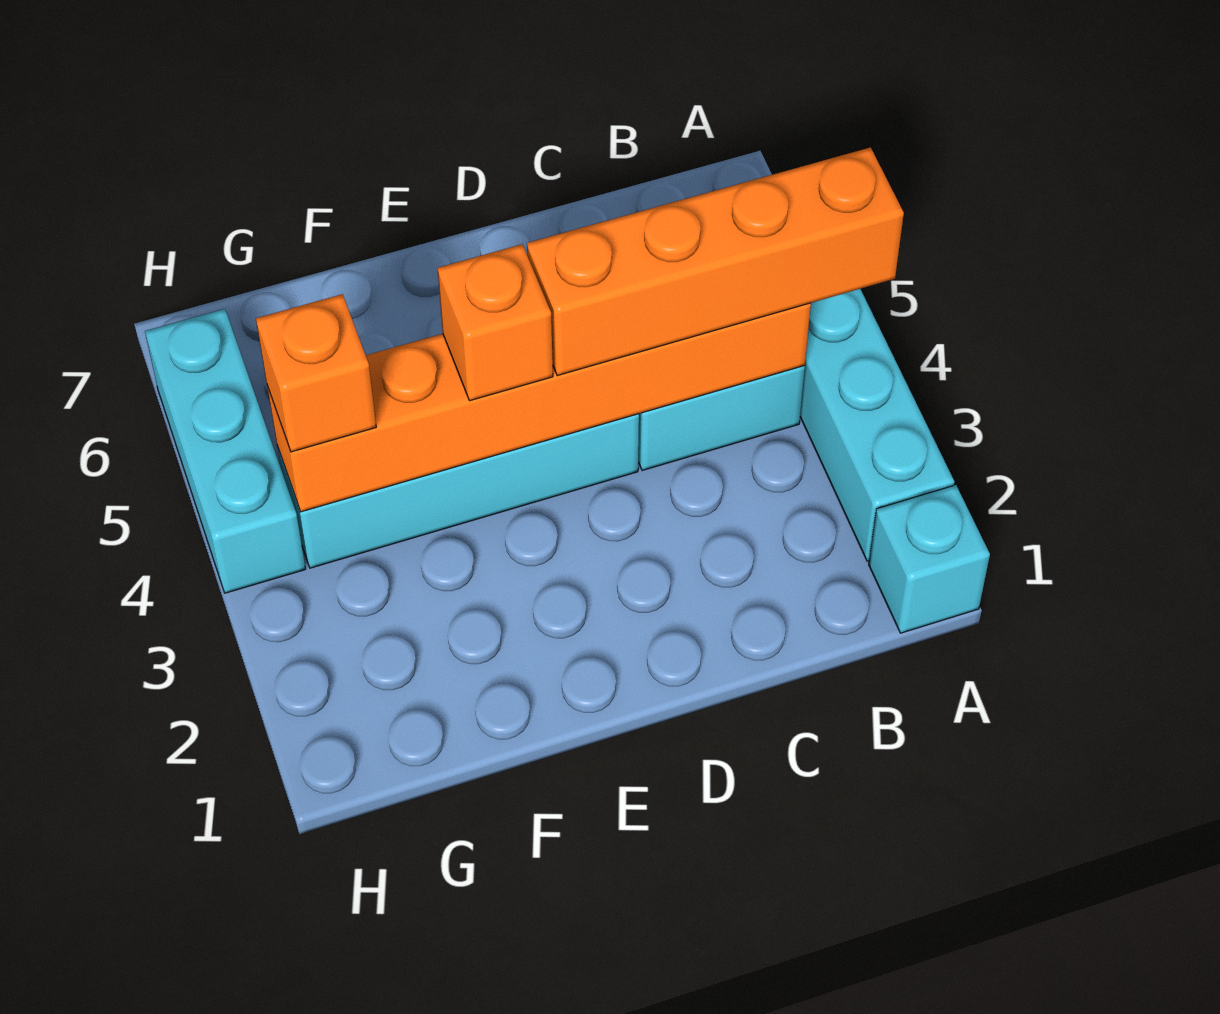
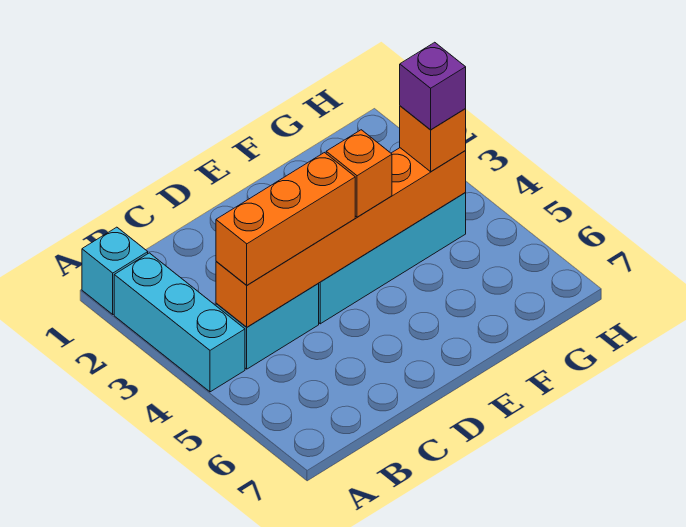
orange brick A4:D4 level 3 -> orange brick B4:D4 level 3
none -> purple brick G4 level 4
cyan brick H4:H6 level 1 -> none

